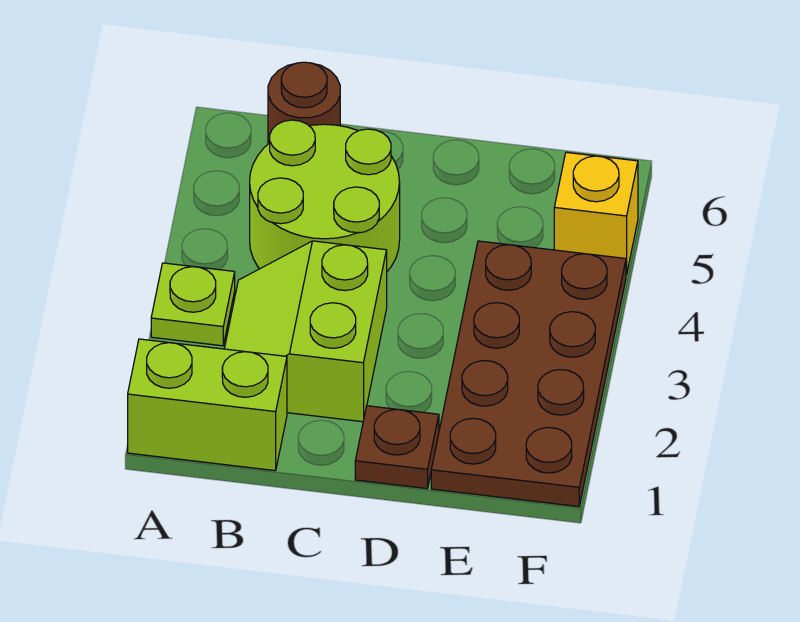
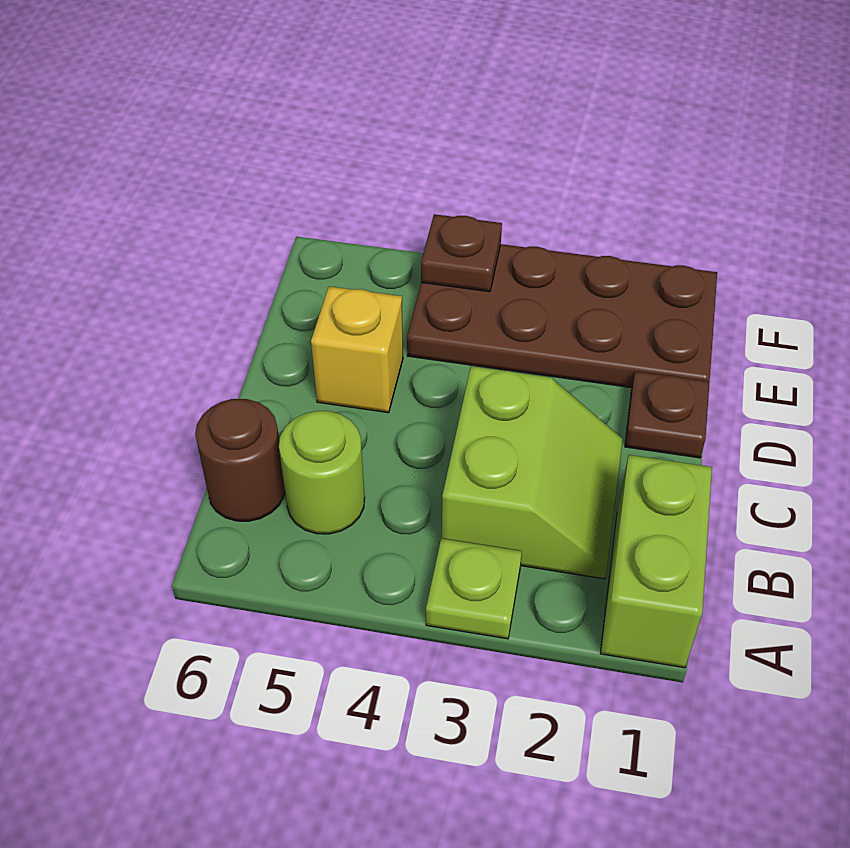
lime slope B2:C3 level 1 top C -> lime slope B2:C3 level 1 top 3
lime round brick B4:C5 level 1 -> lime round brick B5 level 1
none -> brown plate F4 level 2
yellow brick F5 level 1 -> yellow brick D5 level 1

